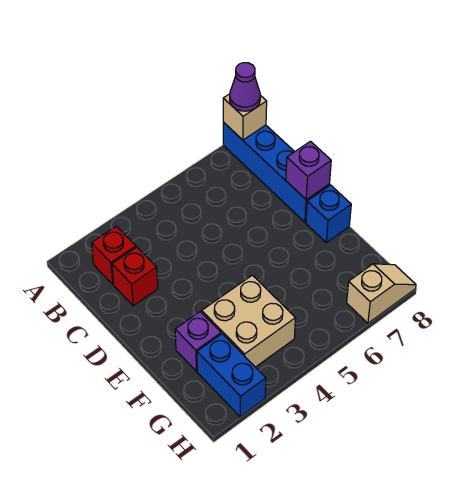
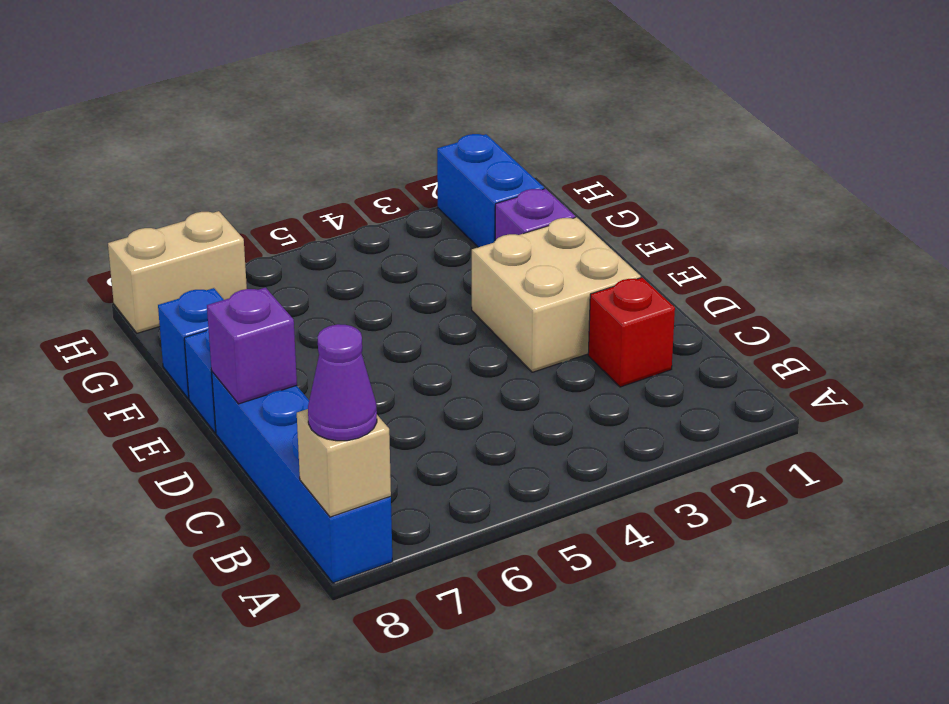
red brick B2 level 1 -> none
tan brick F3:G4 level 1 -> tan brick D2:E3 level 1
none -> blue brick F8 level 1
tan slope H7:H8 level 1 top 7 -> tan brick H7:H8 level 1

